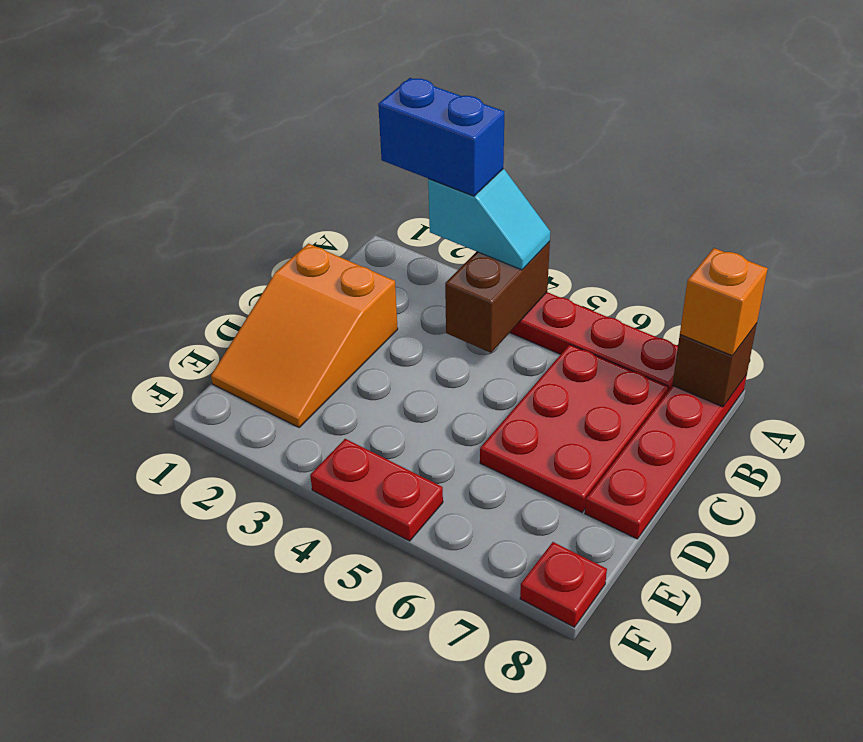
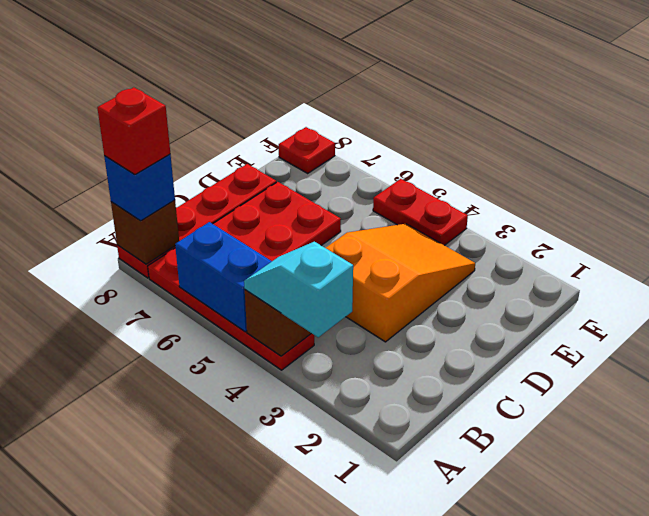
blue brick A2:A3 level 4 -> blue brick A5:A6 level 2
orange brick A8 level 3 -> blue brick A8 level 3
none -> red brick A8 level 4
orange slope C1:E2 level 1 top C -> orange slope C3:E4 level 1 top C

